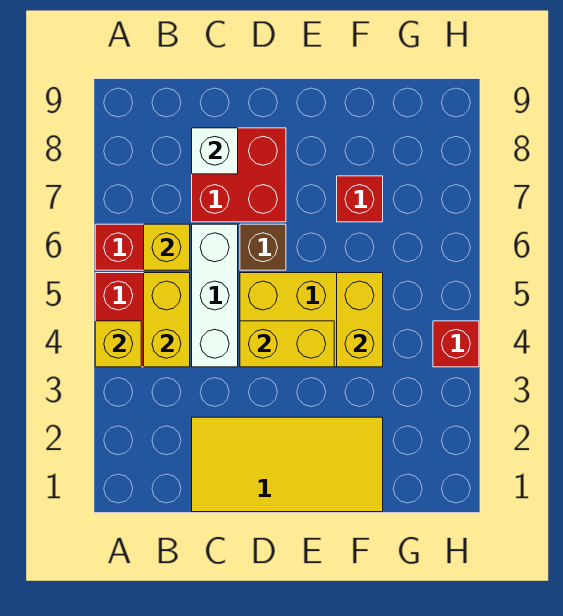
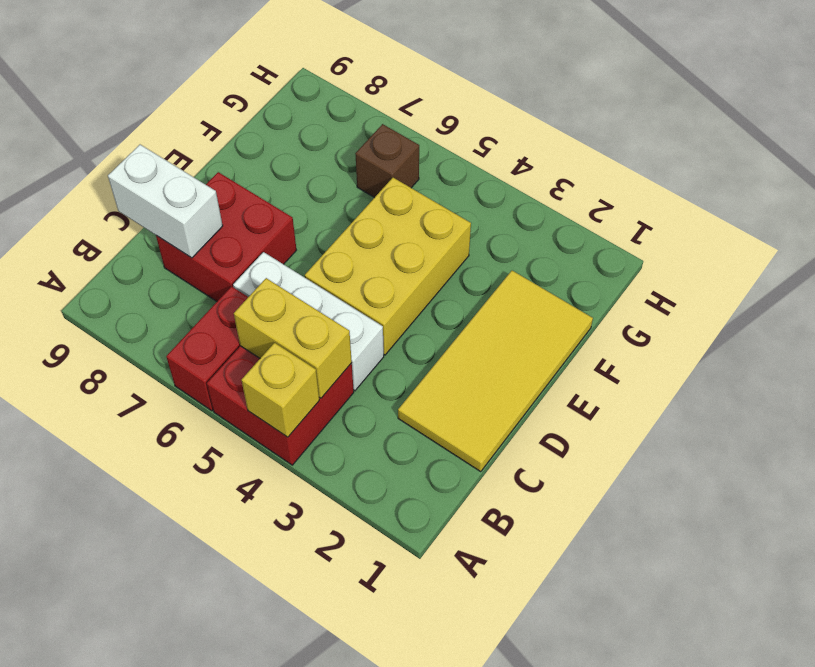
yellow brick B6 level 2 -> none
white brick C8 level 2 -> white brick C8:C9 level 2
yellow brick D4:E4 level 2 -> none
brown brick D6 level 1 -> brown brick G6 level 1
yellow brick F4:F5 level 2 -> none
red brick F7 level 1 -> none
red brick H4 level 1 -> none

